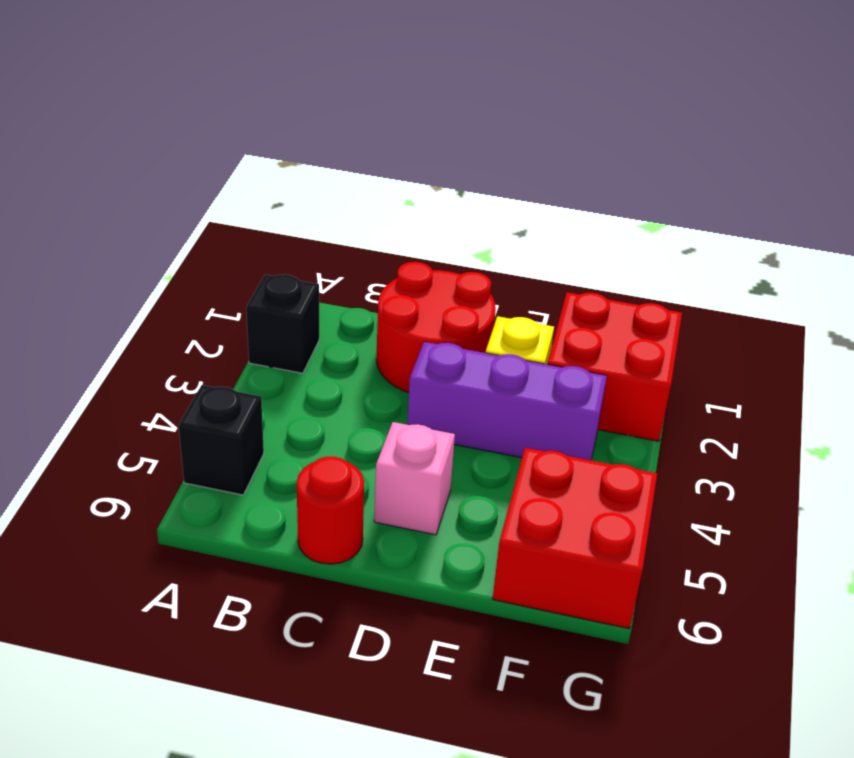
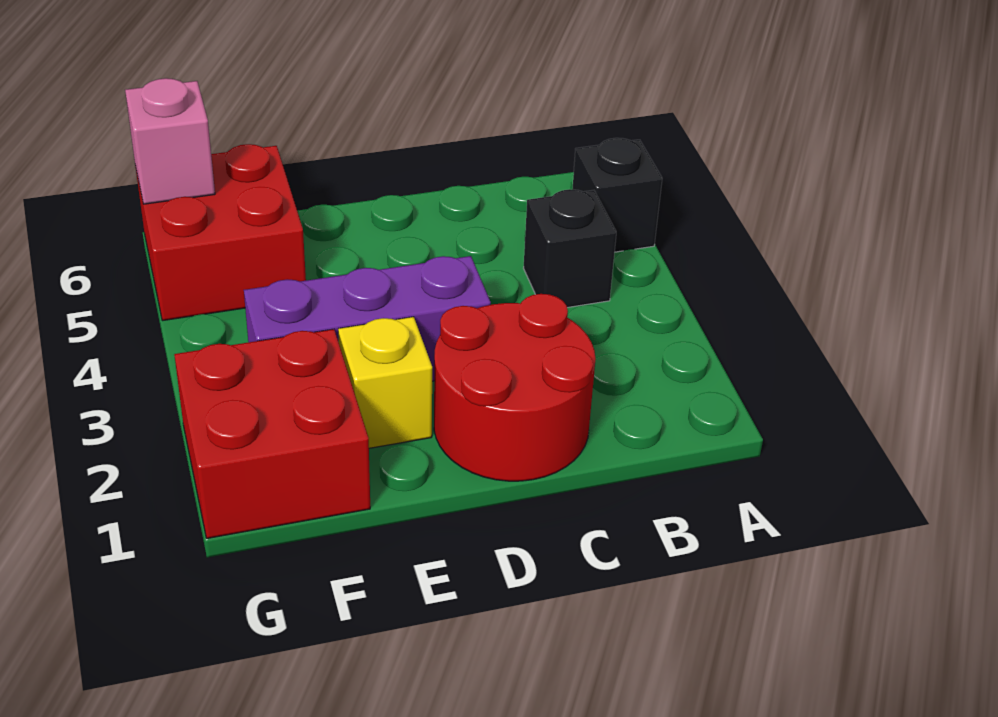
black brick A2 level 1 -> black brick B4 level 1
red round brick C6 level 1 -> none
pink brick D5 level 1 -> pink brick G6 level 2

